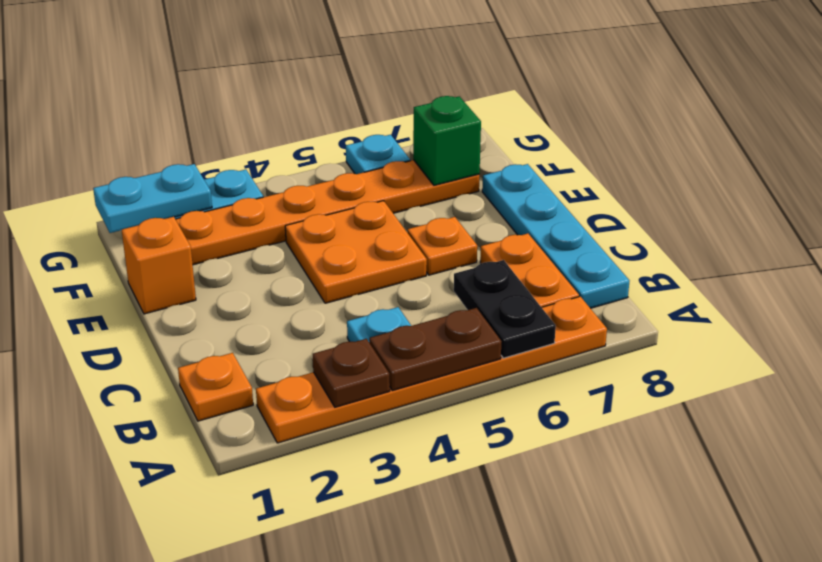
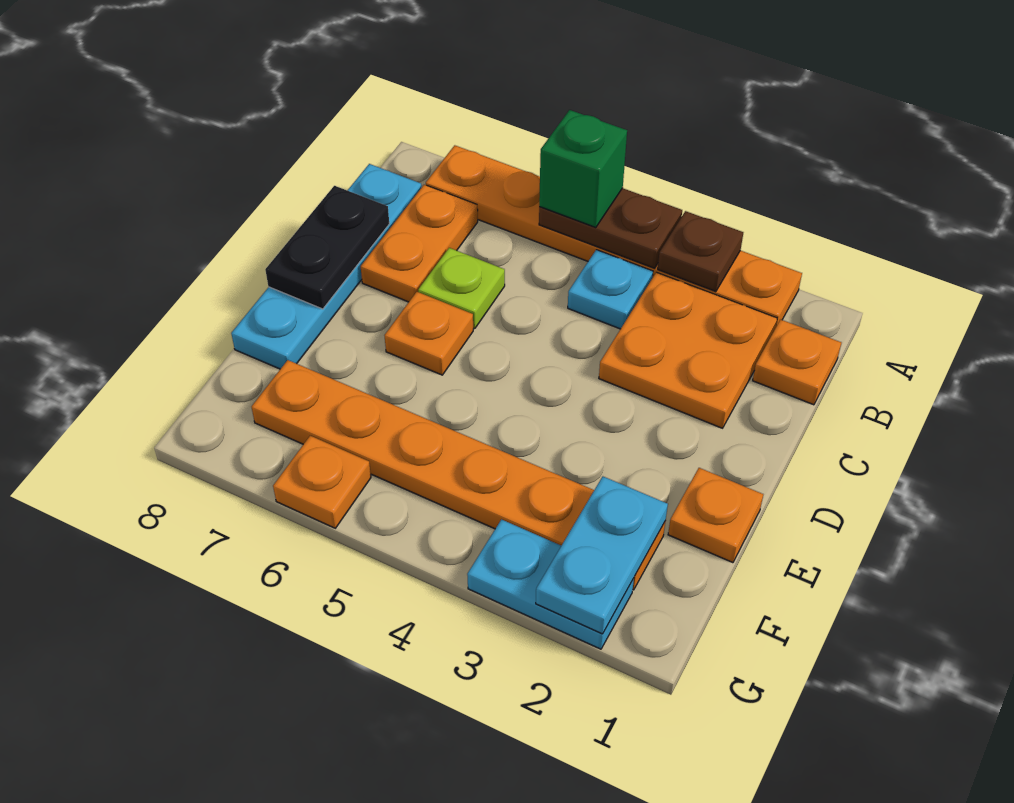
black plate A6:B6 level 2 -> black plate C8:D8 level 2
none -> lime plate C6 level 1
orange plate D4:E5 level 1 -> orange plate B2:C3 level 1
orange brick E1 level 1 -> orange plate E1 level 1
green brick F7 level 2 -> green brick A5 level 3
cyan plate G1:G2 level 2 -> cyan plate F2:G2 level 2
cyan plate G6 level 1 -> orange plate G6 level 1

